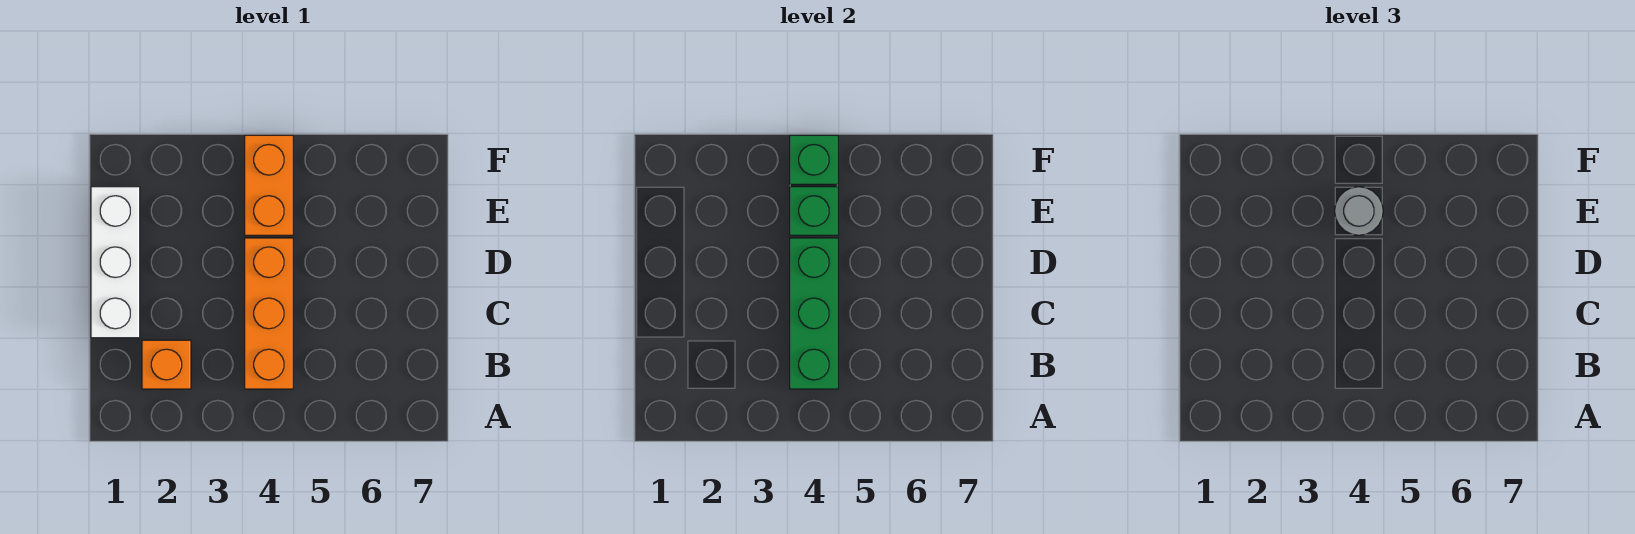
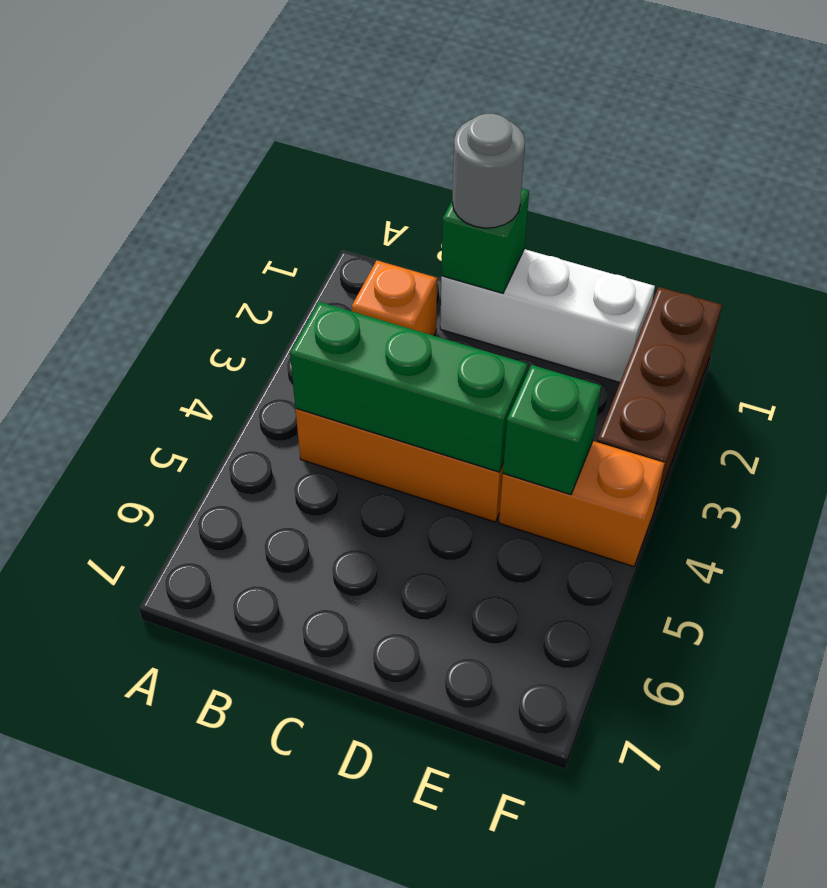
grey round brick E4 level 3 -> grey round brick C1 level 3
none -> brown brick F1:F3 level 1
green brick F4 level 2 -> green brick C1 level 2

